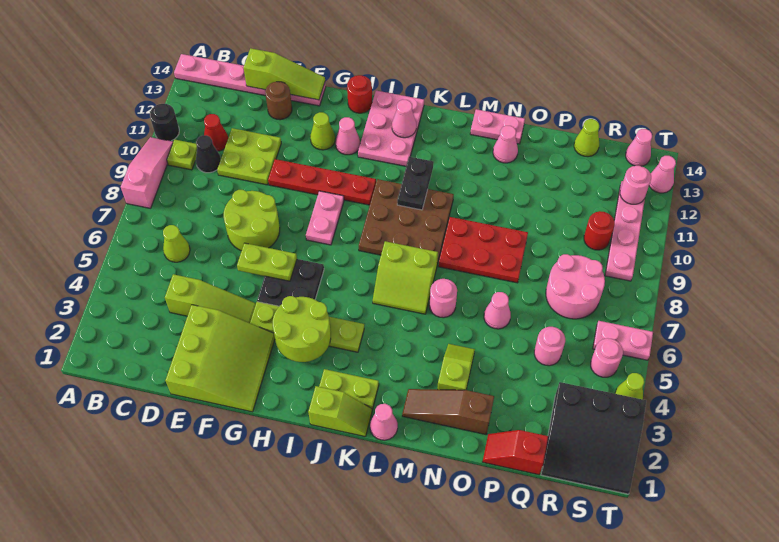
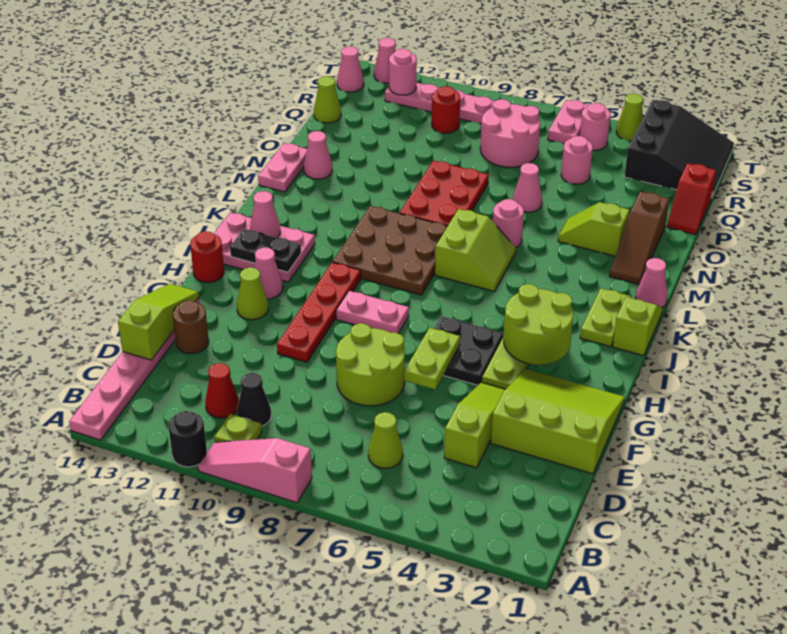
lime plate D10:E11 level 1 -> none
black plate K10:K11 level 2 -> black plate I12:I13 level 2

